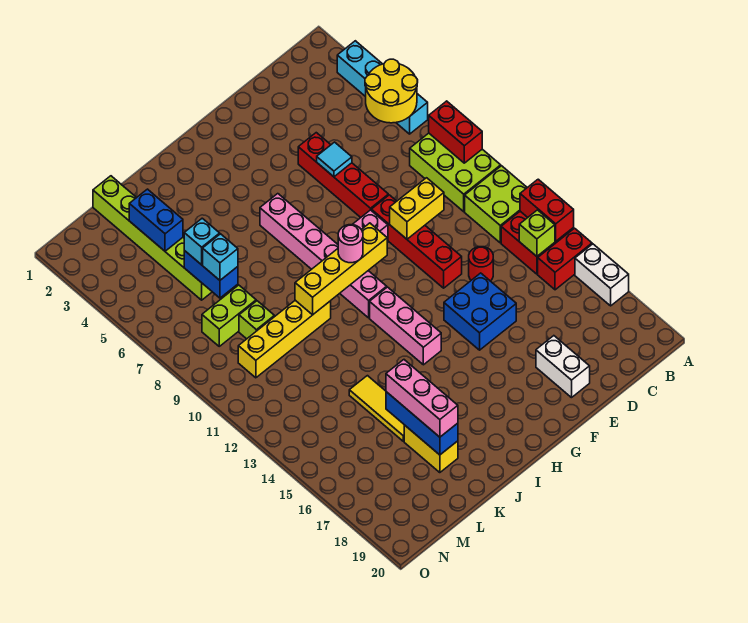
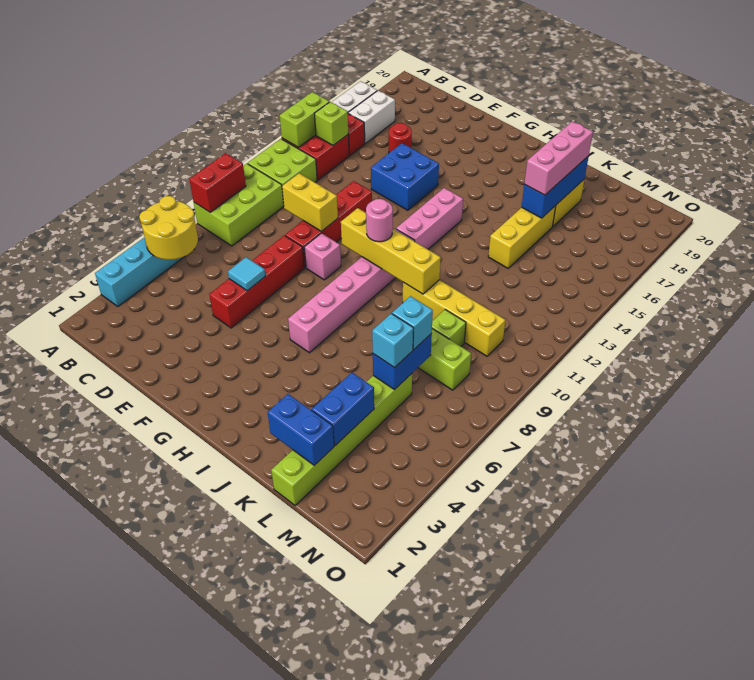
red brick A13:A14 level 2 -> lime brick A13:A14 level 2
red round brick D13 level 1 -> red round brick D16 level 1
white brick E18:E19 level 1 -> white brick B16:B17 level 1
none -> blue brick K2:L2 level 2
yellow tile K14:K16 level 1 -> yellow brick K14:K16 level 1

